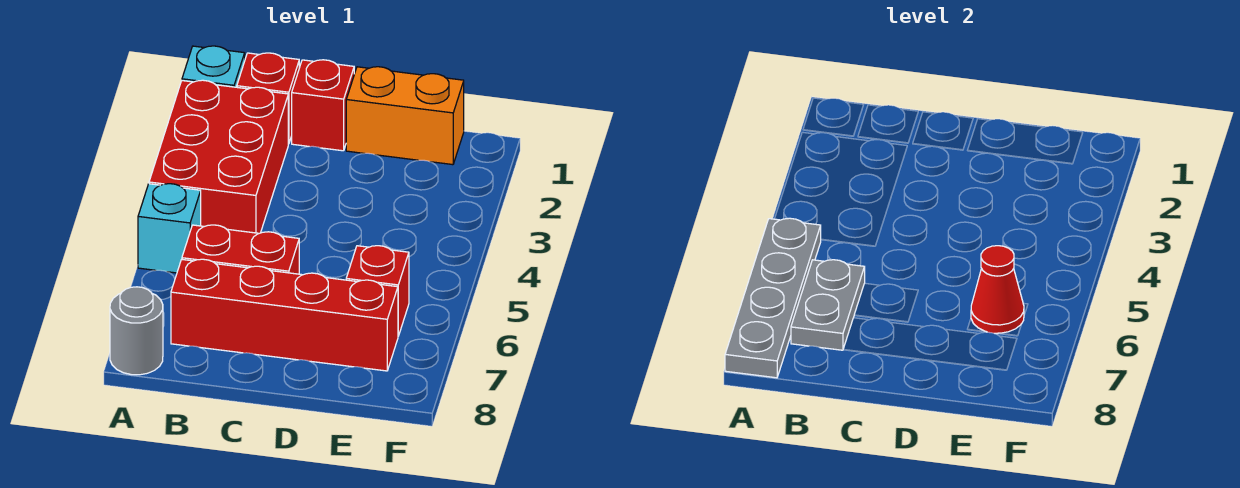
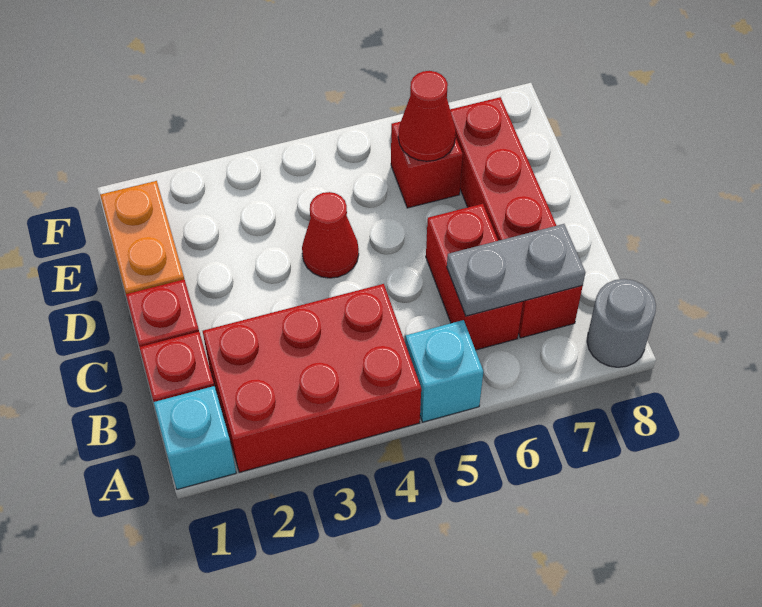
grey plate A5:A8 level 2 -> none
none -> red cone D4 level 1

